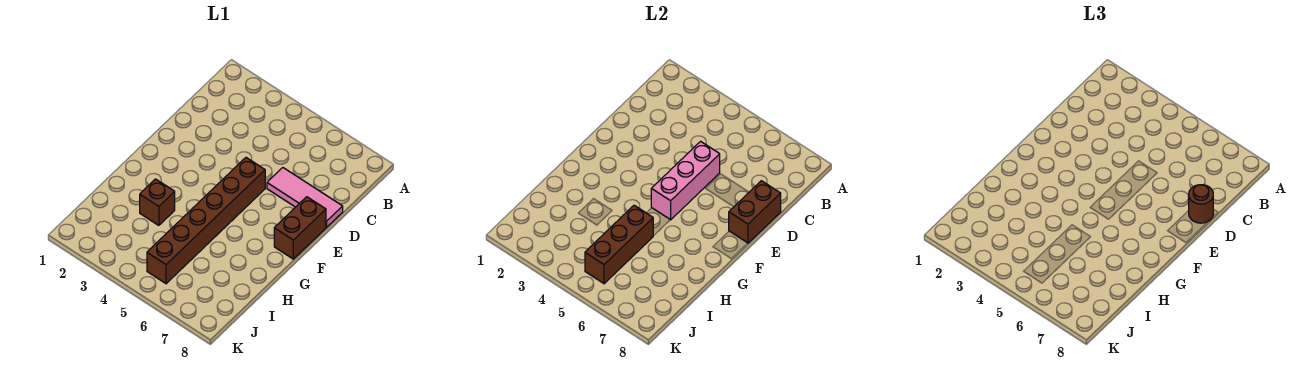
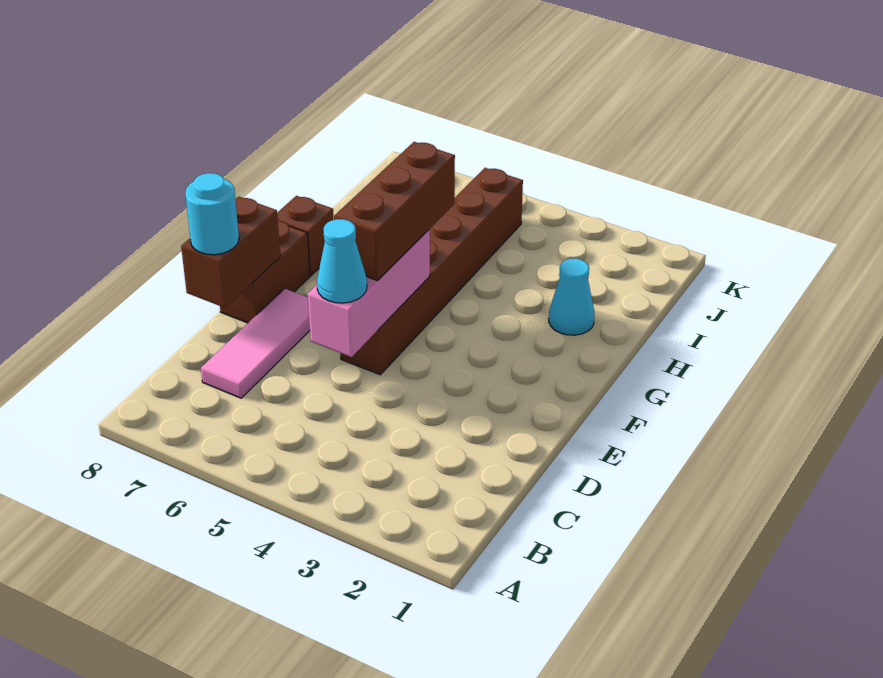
none -> cyan cone D5 level 3
pink tile D6:D8 level 1 -> pink tile C7:E7 level 1
brown round brick D8 level 3 -> cyan round brick D8 level 3
none -> cyan cone H2 level 1
brown brick H3 level 1 -> brown brick G8 level 1
brown brick H5:J5 level 2 -> brown brick E5:G5 level 3

